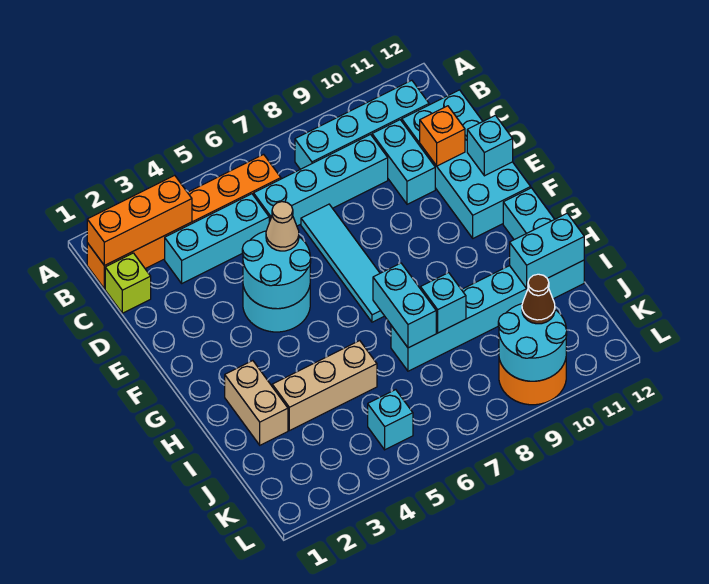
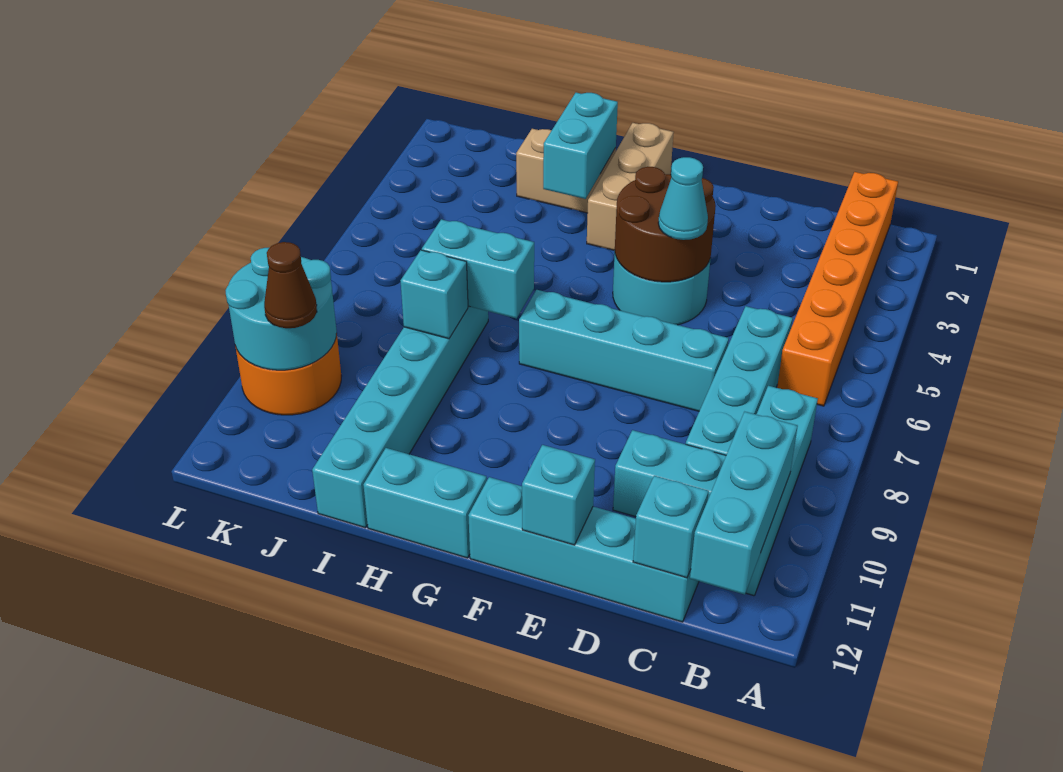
orange brick B1:B3 level 2 -> none
lime brick C1 level 1 -> none
cyan brick C3:C5 level 1 -> cyan brick B10:B12 level 2
cyan brick C11:F12 level 1 -> cyan brick C12:F12 level 1
cyan tile D7:G7 level 1 -> cyan brick D7:G7 level 1
orange brick D11 level 2 -> none
cyan round brick E4:F5 level 2 -> brown round brick E4:F5 level 2
tan cone E5 level 3 -> cyan cone E5 level 3
tan brick I3:I5 level 1 -> tan brick G1:G3 level 1
cyan brick I11:I12 level 2 -> cyan brick H2:H3 level 2
cyan brick K5 level 1 -> cyan brick C12 level 2

